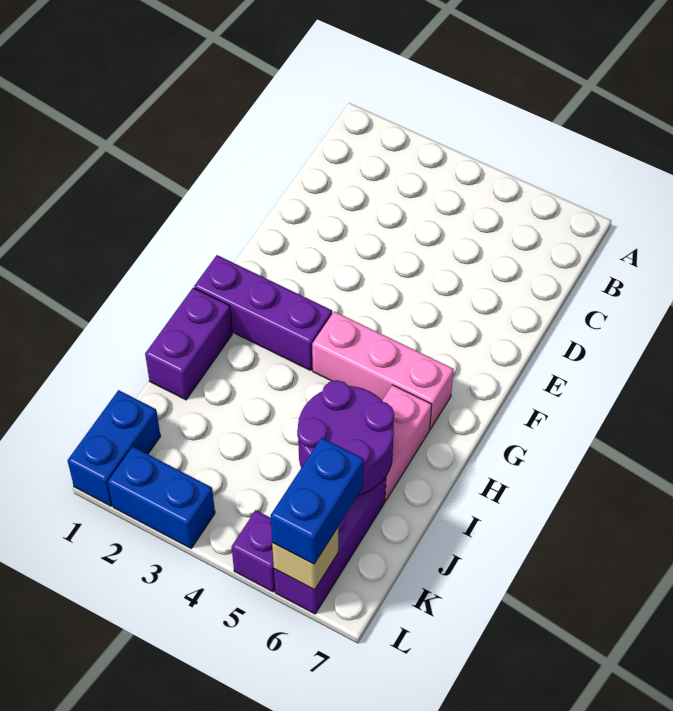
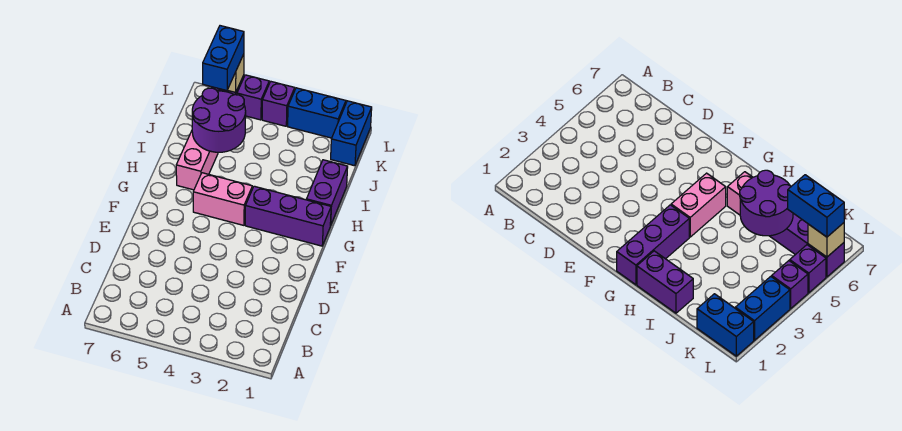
pink brick G4:G6 level 1 -> pink brick G4:G5 level 1
none -> purple brick L4 level 1

